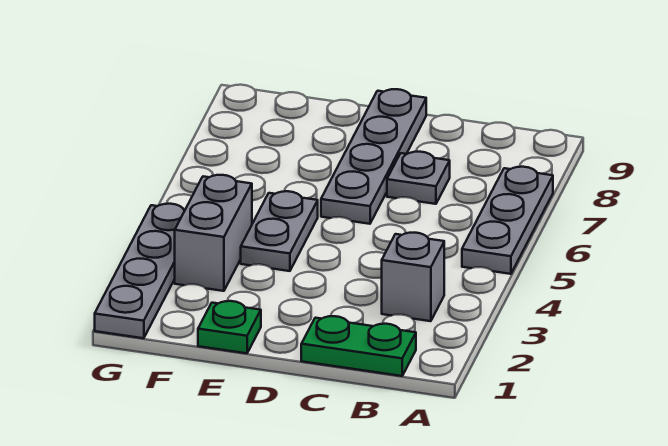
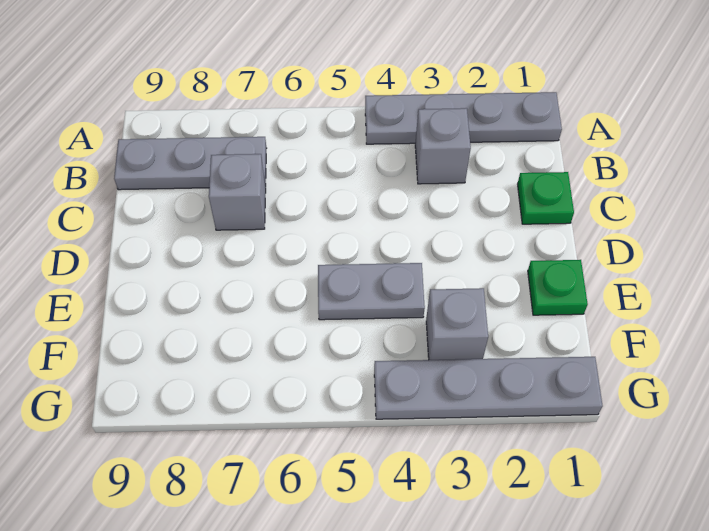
grey plate A5:A7 level 1 -> grey plate B7:B9 level 1
green plate B1:C1 level 1 -> green plate C1 level 1
grey plate C7 level 1 -> grey brick C7 level 1
grey plate D6:D9 level 1 -> grey plate A1:A4 level 1
grey brick F3:F4 level 1 -> grey brick F3 level 1

